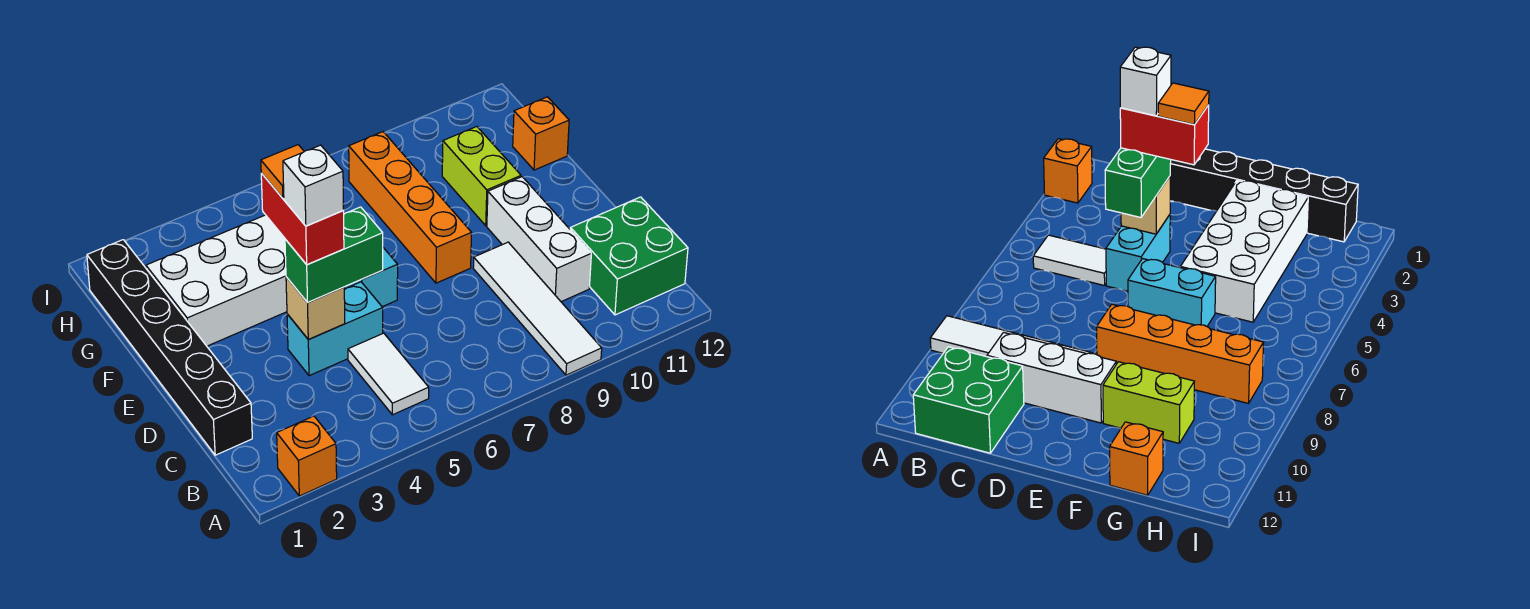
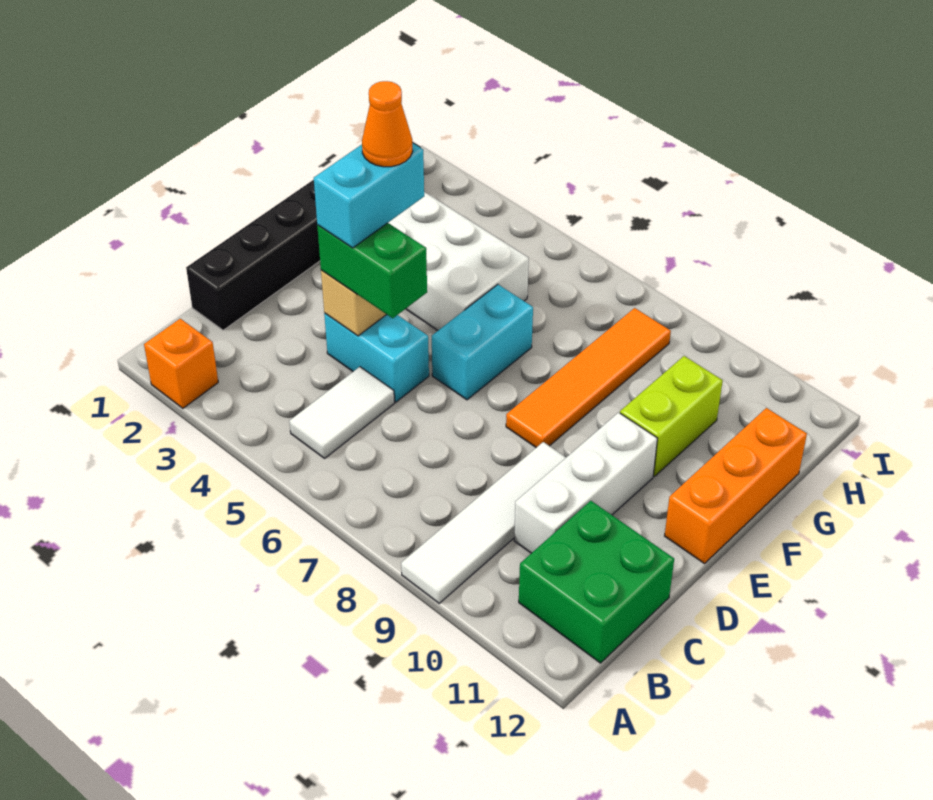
red brick D4:E4 level 4 -> cyan brick D4:E4 level 4
white brick D4 level 5 -> none
orange tile E4 level 5 -> orange cone E4 level 5
orange brick E8:H8 level 1 -> orange tile E8:H8 level 1
orange brick G12 level 1 -> orange brick E12:G12 level 1

